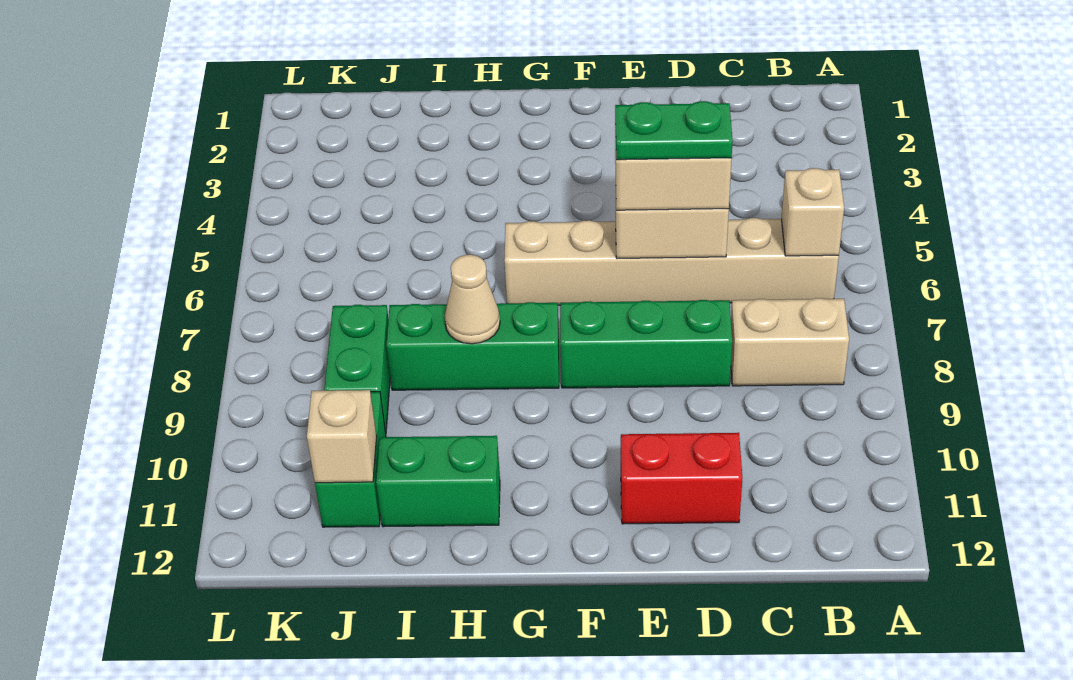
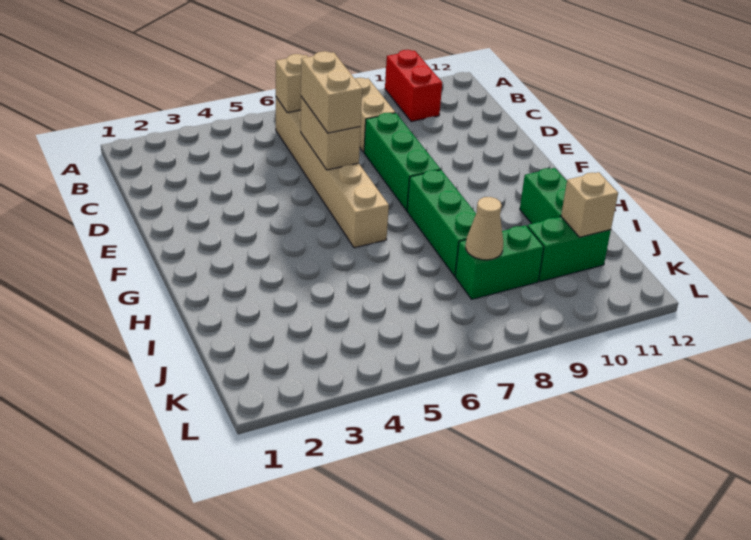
green plate D6:E6 level 4 -> none
red brick D11:E11 level 1 -> red brick A10:B10 level 1
tan cone H8 level 2 -> tan cone J8 level 2

